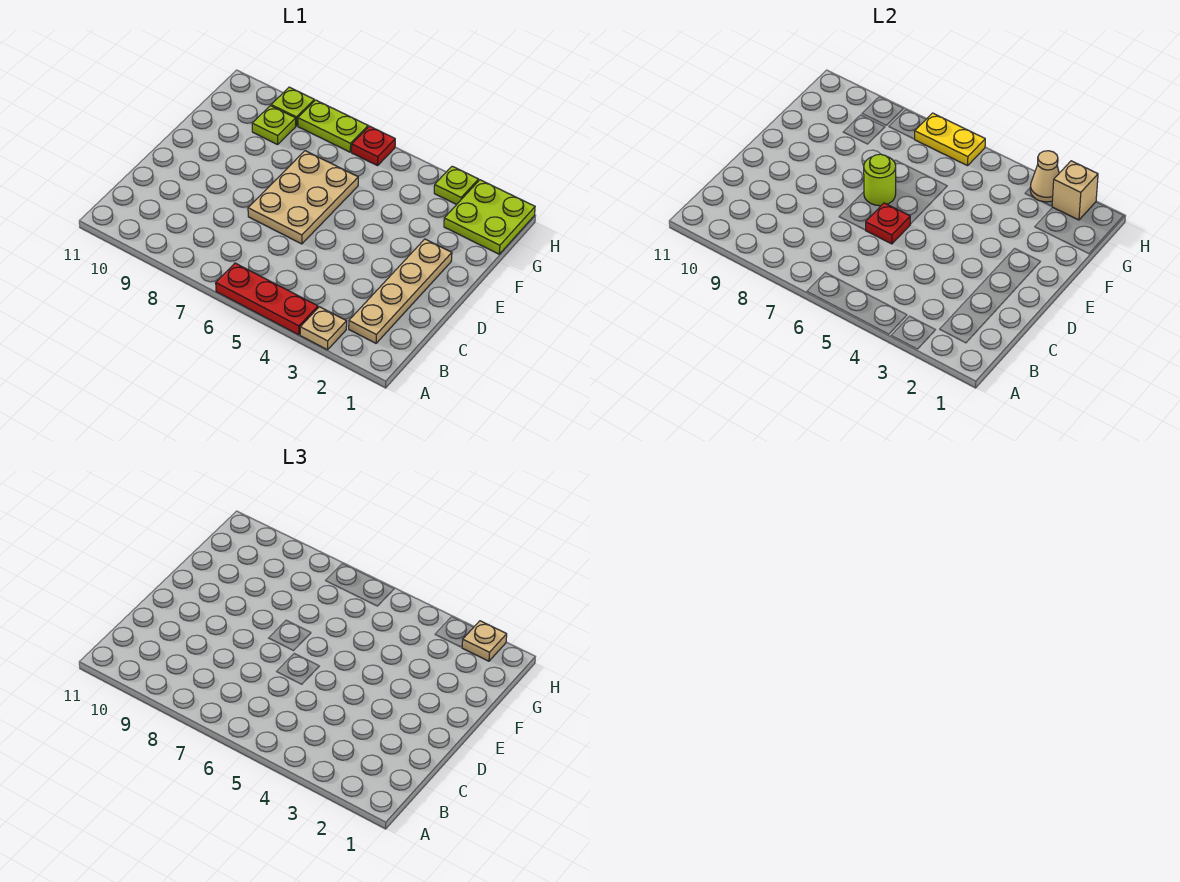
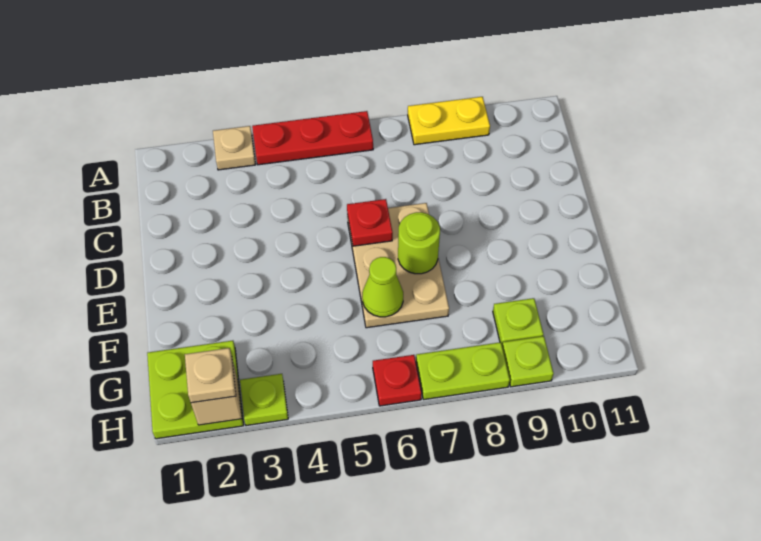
tan plate B2:E2 level 1 -> none
none -> lime cone F6 level 2
tan cone H3 level 2 -> none
yellow plate H6:H7 level 2 -> yellow plate A8:A9 level 1

